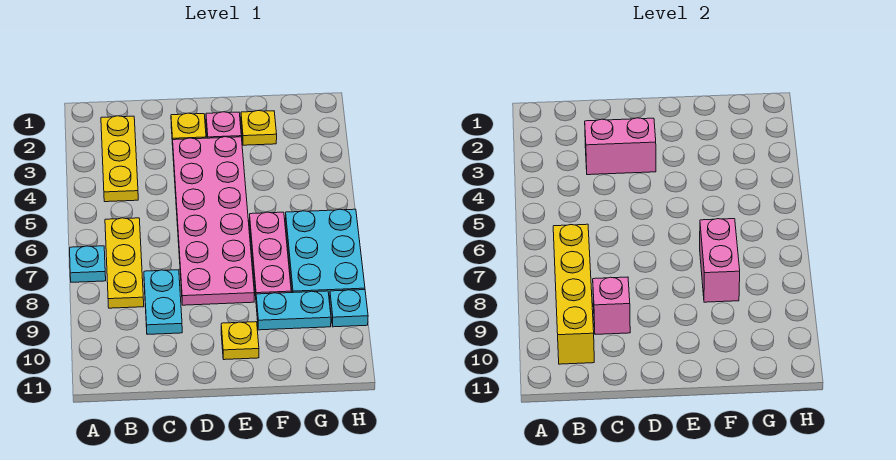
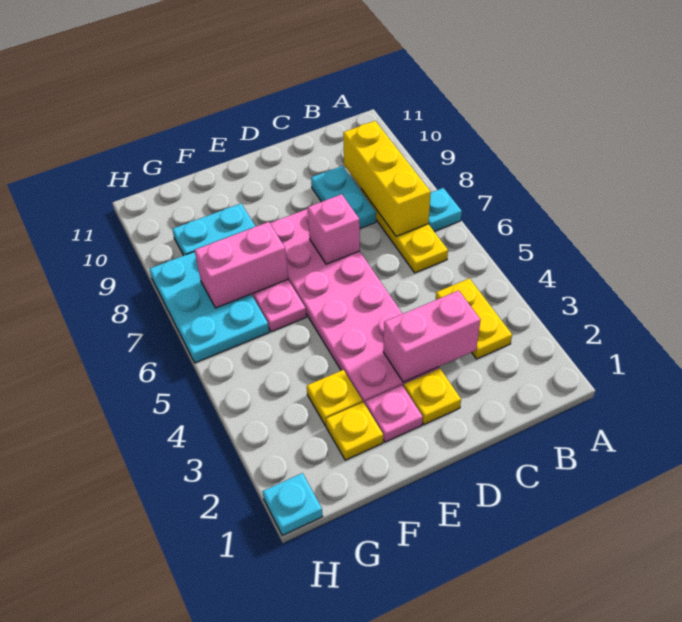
yellow plate B2:B4 level 1 -> yellow plate B3:B4 level 1
yellow brick B7:B10 level 2 -> yellow brick B7:B9 level 2
pink brick C9 level 2 -> pink brick D7 level 2
yellow plate E10 level 1 -> yellow plate F3 level 1
pink brick F7:F8 level 2 -> pink brick F7:G7 level 2
cyan plate H9 level 1 -> cyan plate H1 level 1

